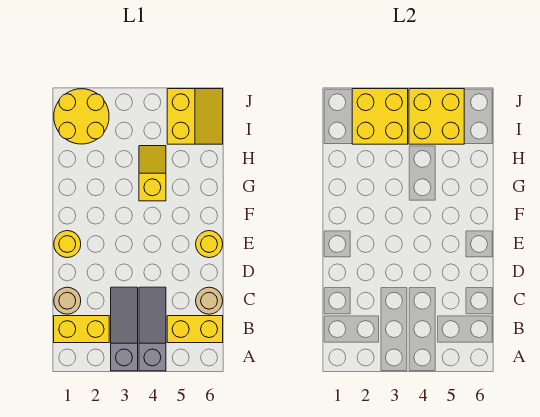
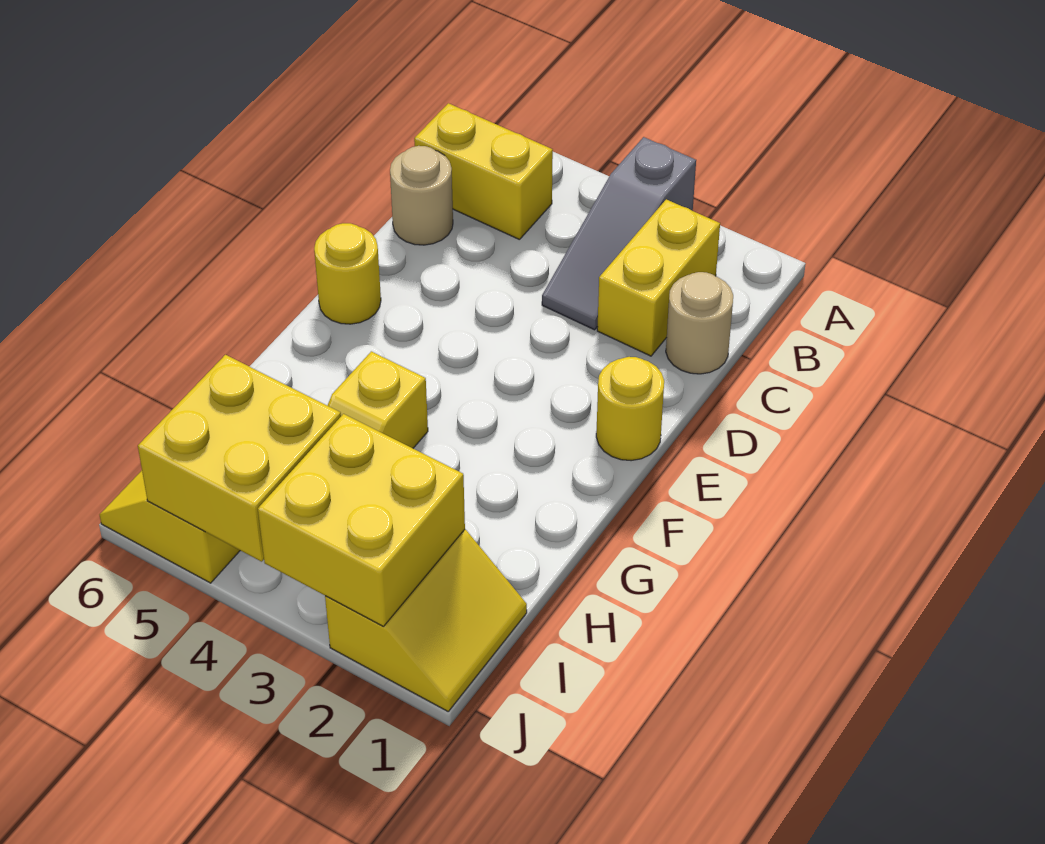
grey slope A4:C4 level 1 top A -> none
yellow brick B1:B2 level 1 -> yellow brick B2:C2 level 1
yellow round brick I1:J2 level 1 -> yellow slope I1:J2 level 1 top 2

